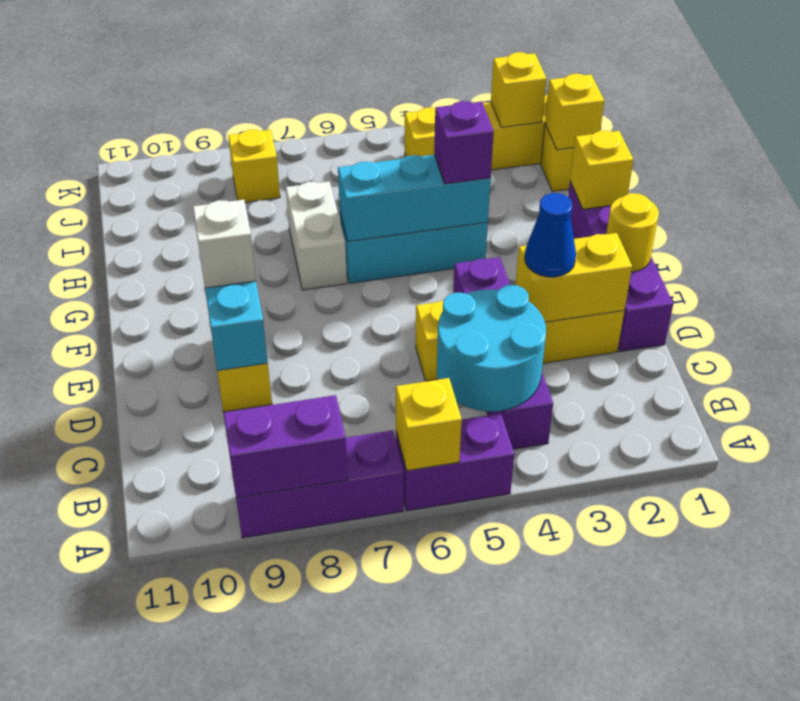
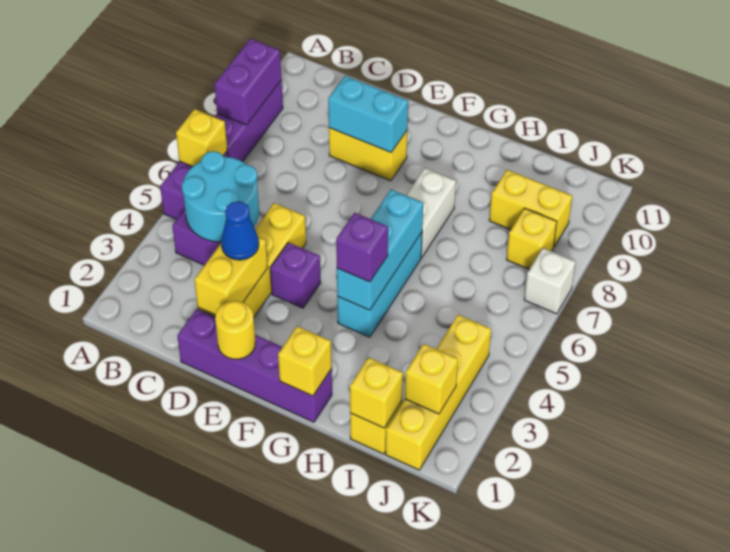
white brick E9 level 3 -> white brick K7 level 1
white brick G7:H7 level 1 -> white brick G7:G8 level 1
none -> yellow brick I9:J9 level 1

